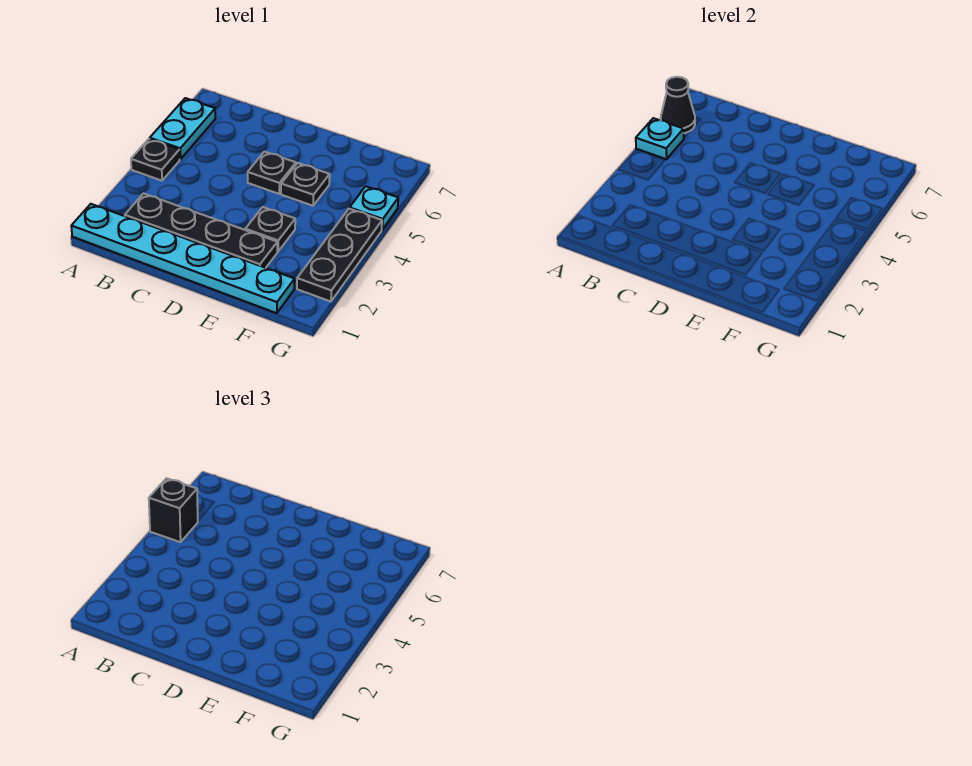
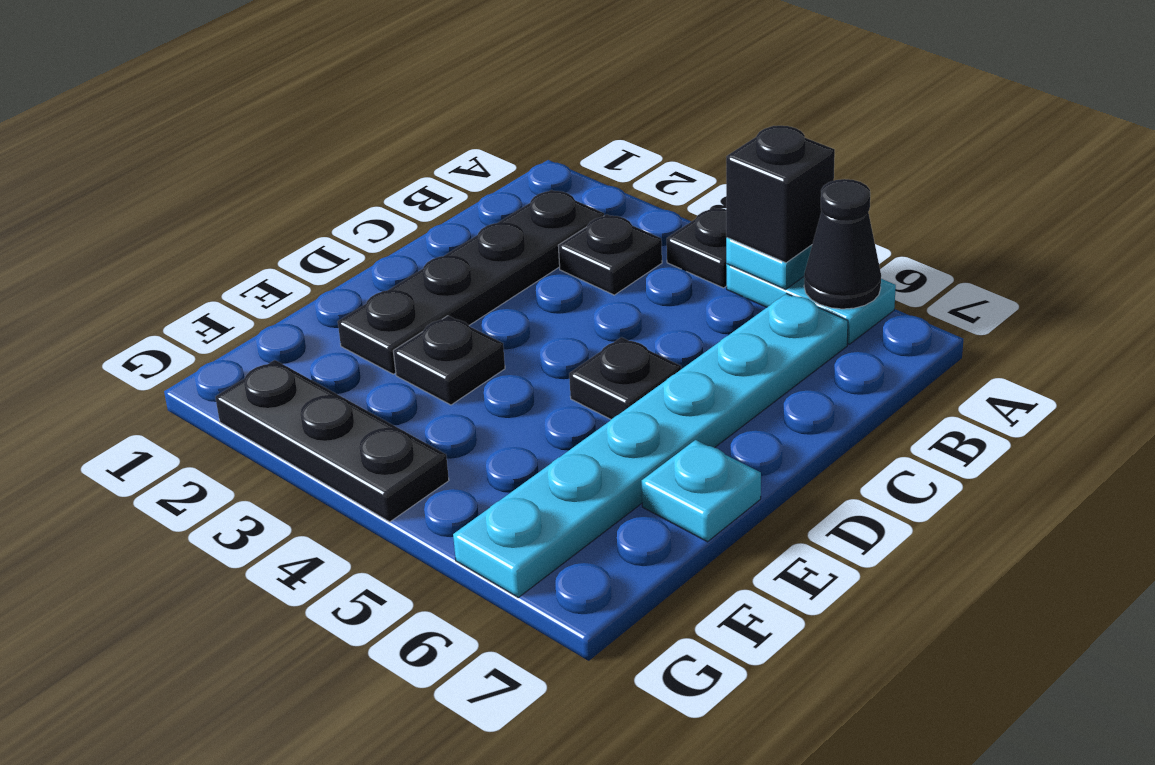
cyan plate A1:F1 level 1 -> cyan plate B6:G6 level 1
black plate E5 level 1 -> black plate B3 level 1
cyan plate G5 level 1 -> cyan plate E7 level 1

